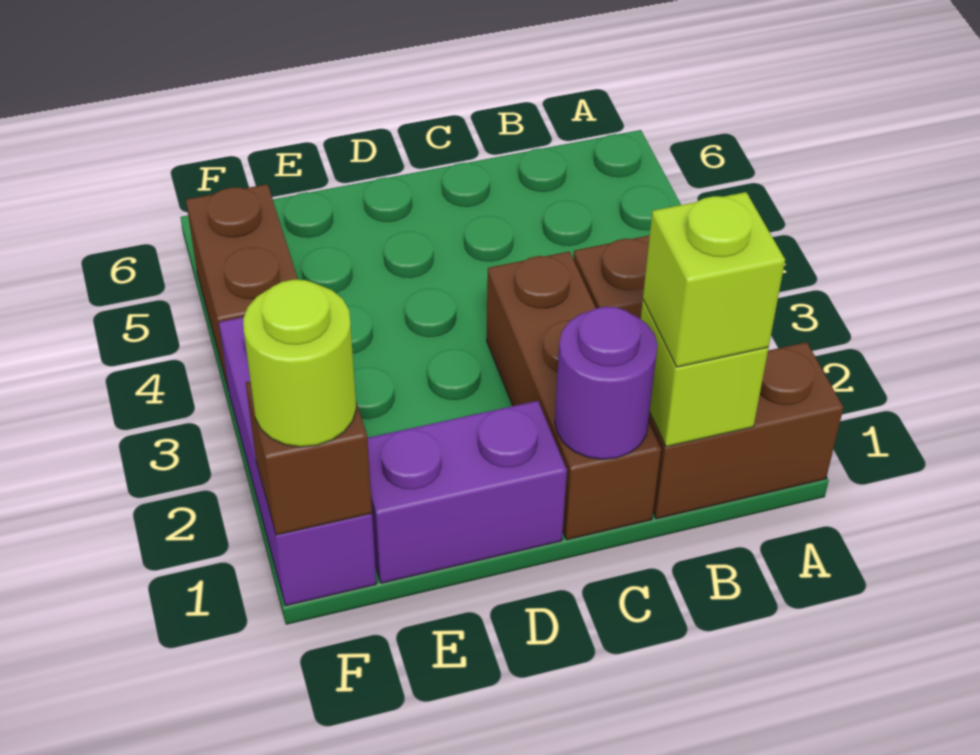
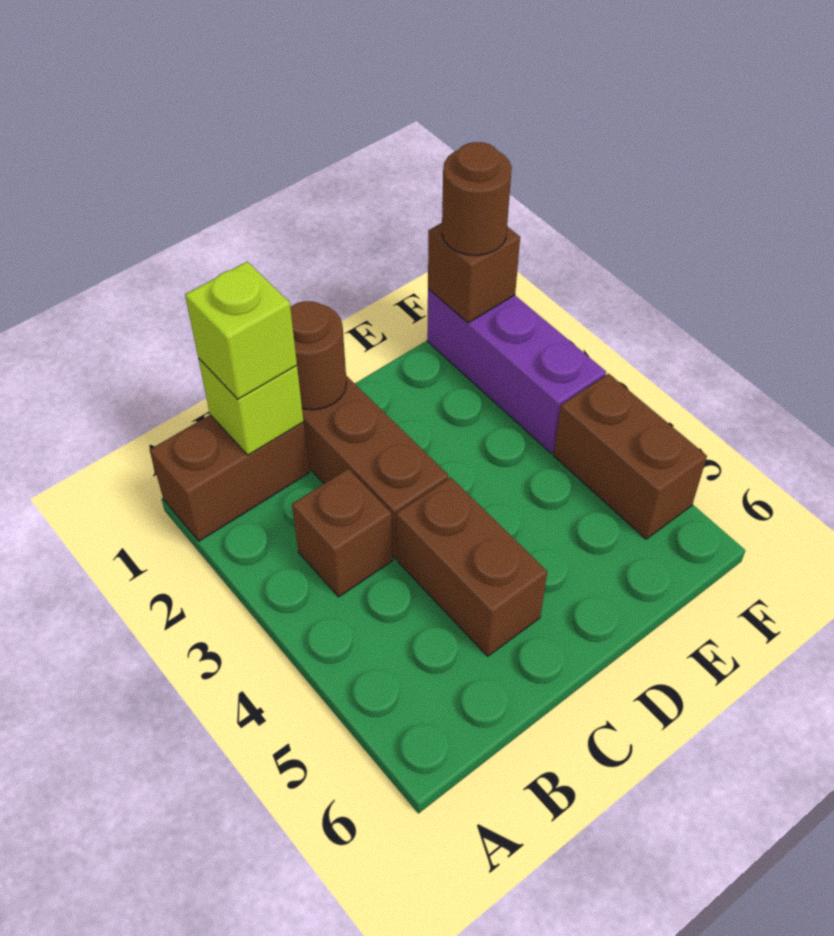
purple round brick C1 level 2 -> brown round brick C1 level 2
none -> brown brick C4:C5 level 1
purple brick D1:E1 level 1 -> none
lime round brick F1 level 3 -> brown round brick F1 level 3

